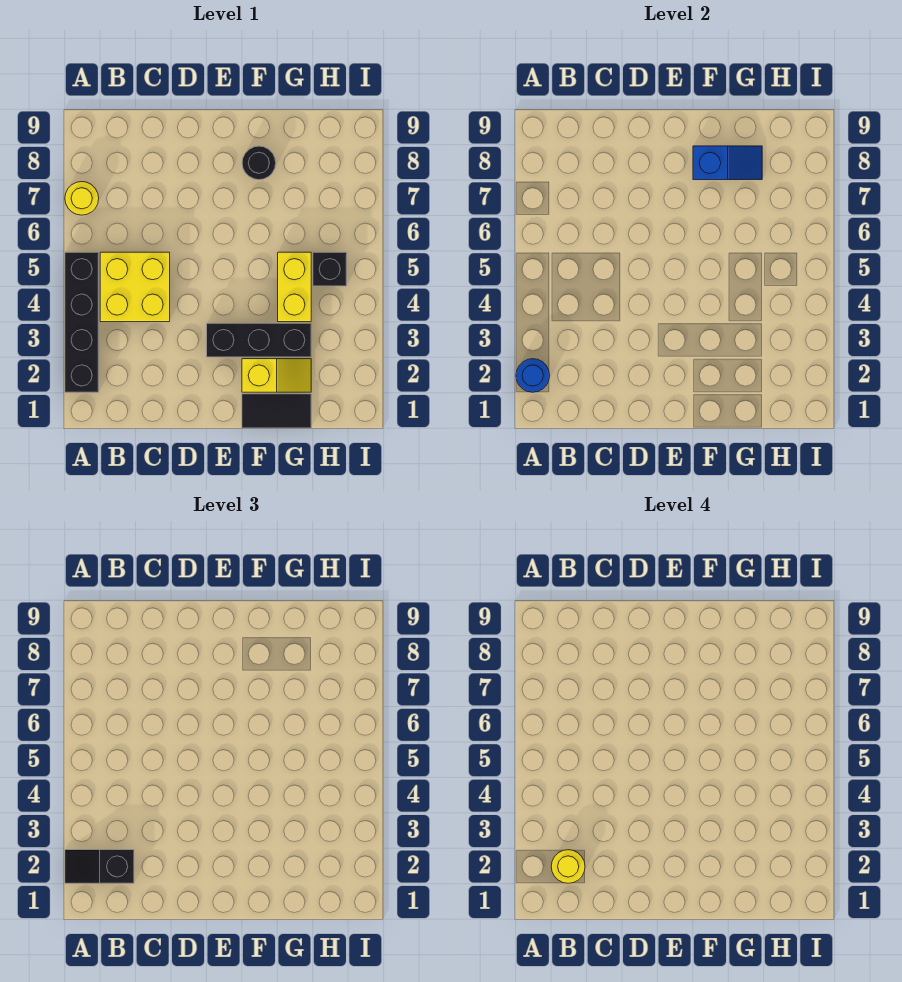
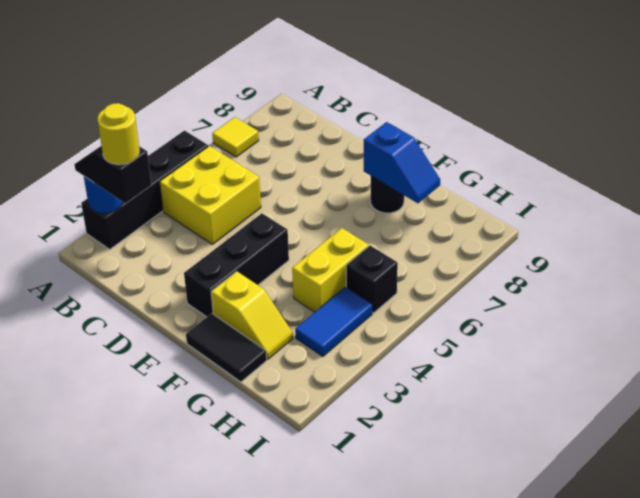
yellow round brick A7 level 1 -> yellow tile A7 level 1
black brick E3:G3 level 1 -> black brick E2:E4 level 1
none -> blue tile H3:H4 level 1

